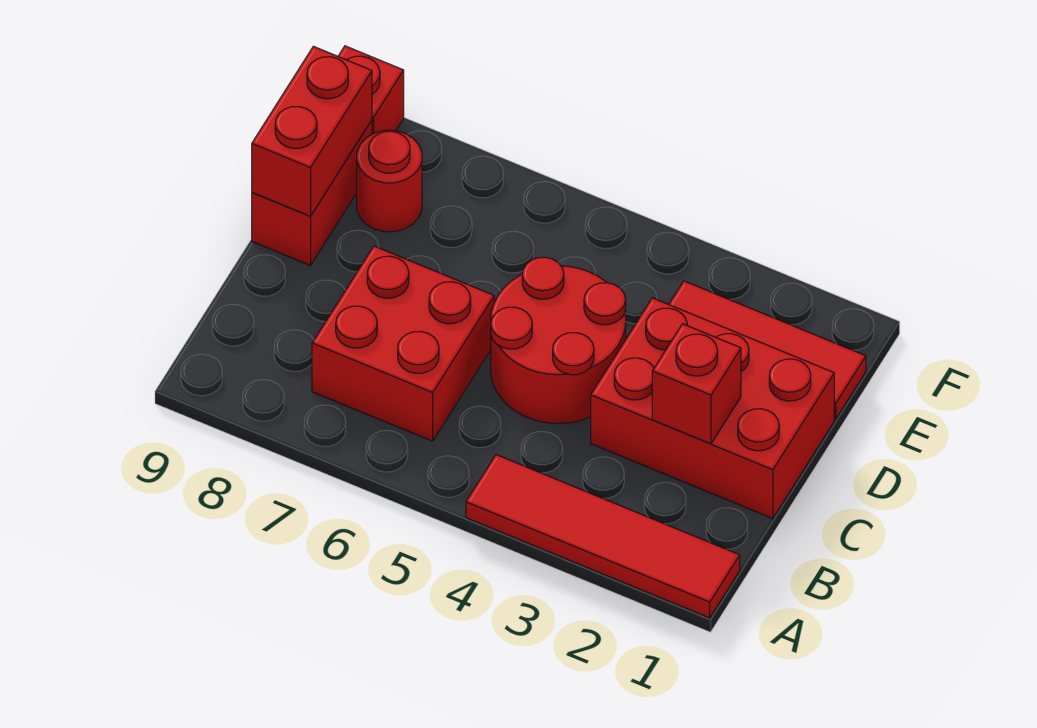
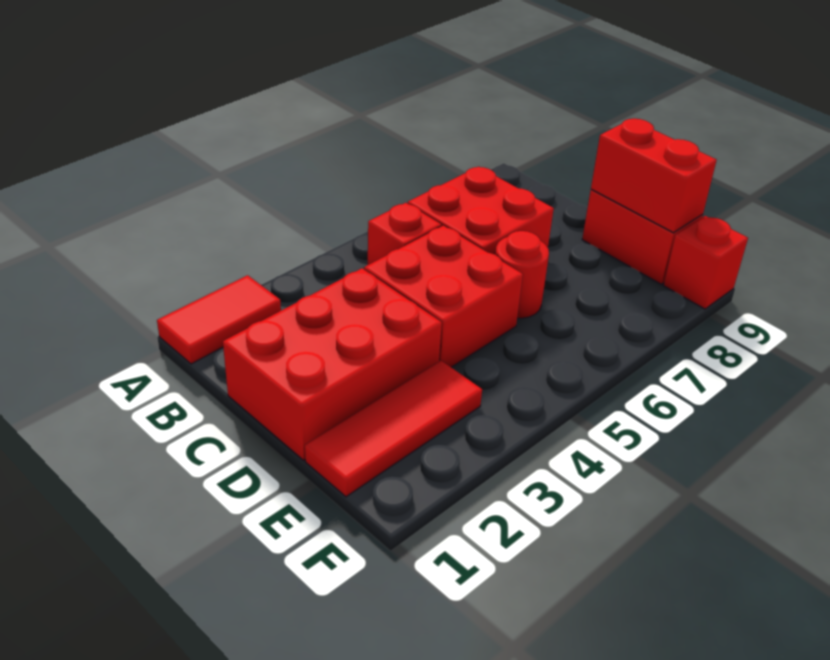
red tile A1:A4 level 1 -> red tile A1:A2 level 1
red brick C2 level 2 -> red brick B5 level 1
red round brick C4:D5 level 1 -> red brick C4:D5 level 1
red round brick E8 level 1 -> red round brick D6 level 1

